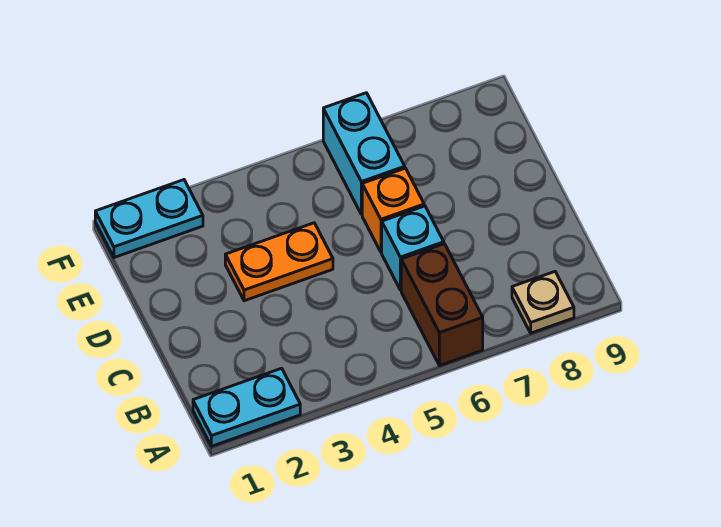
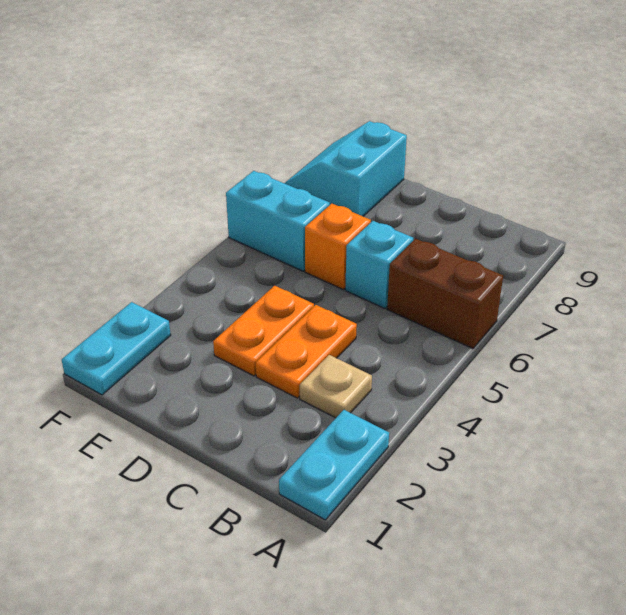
tan plate A8 level 1 -> tan plate B3 level 1
none -> orange plate C3:C4 level 1
none -> cyan slope E8:F9 level 1 top E

